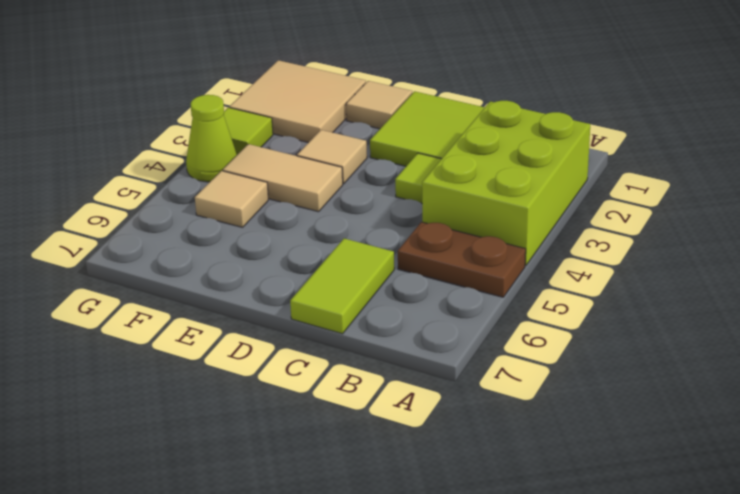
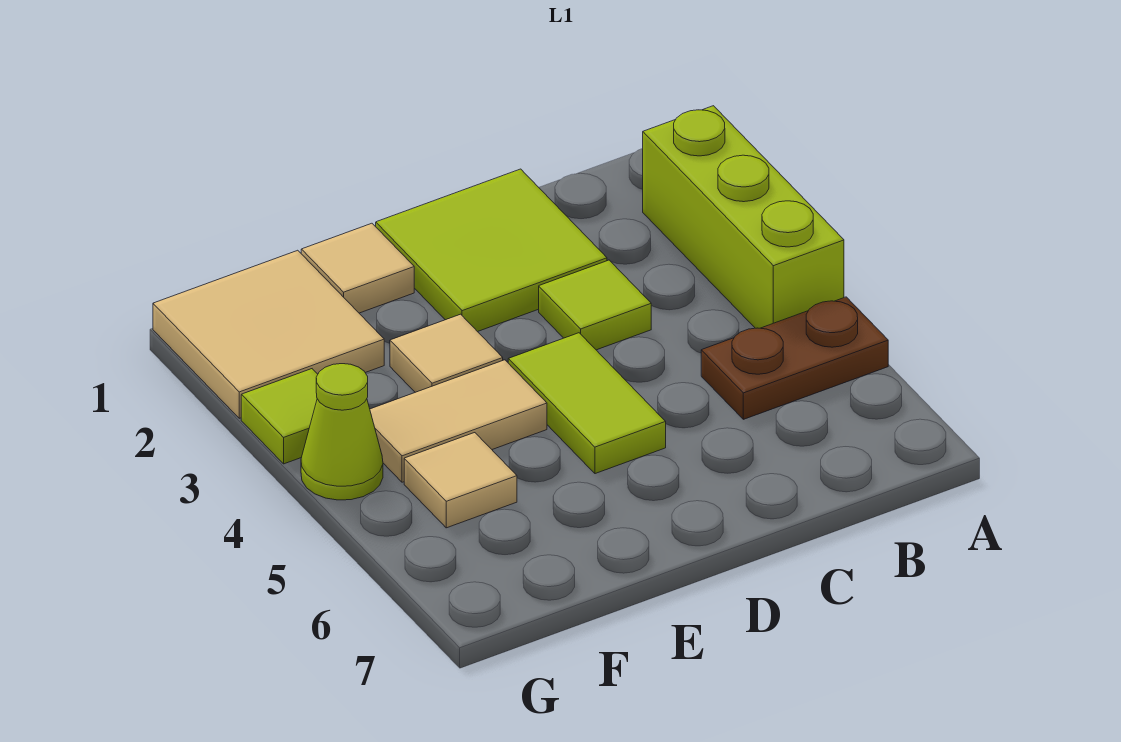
lime brick A2:B4 level 1 -> lime brick A2:A4 level 1
lime tile C6:C7 level 1 -> lime tile D4:D5 level 1

